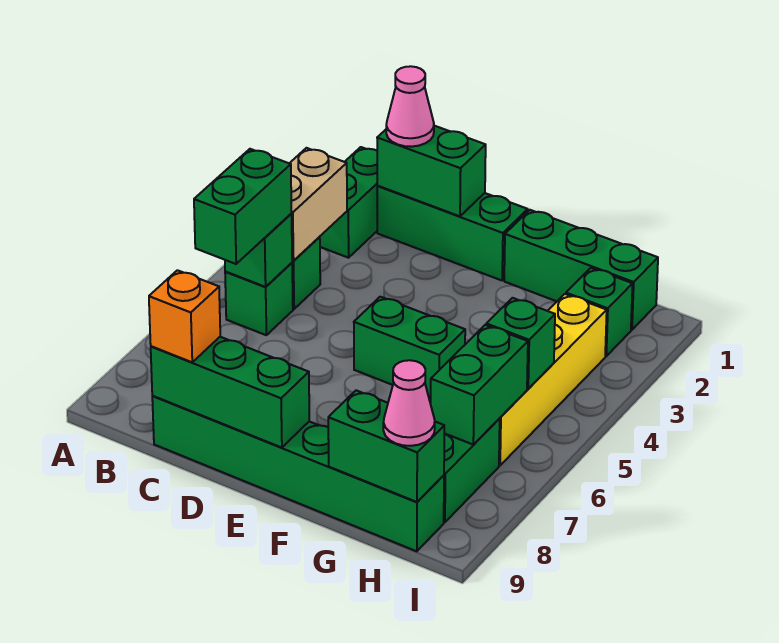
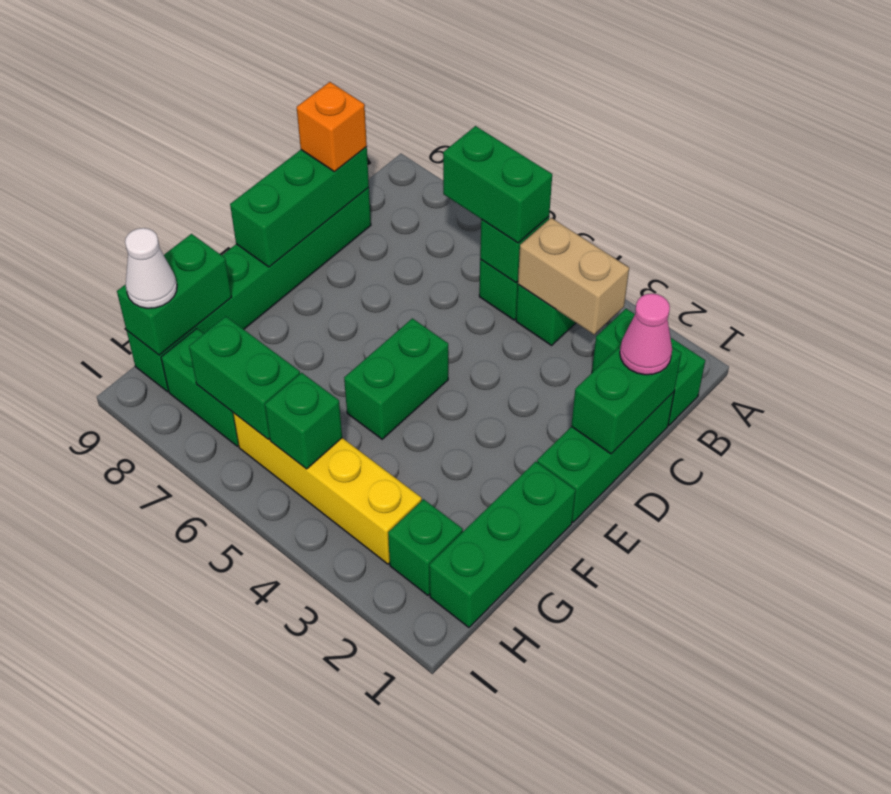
pink cone H9 level 3 -> white cone H9 level 3

